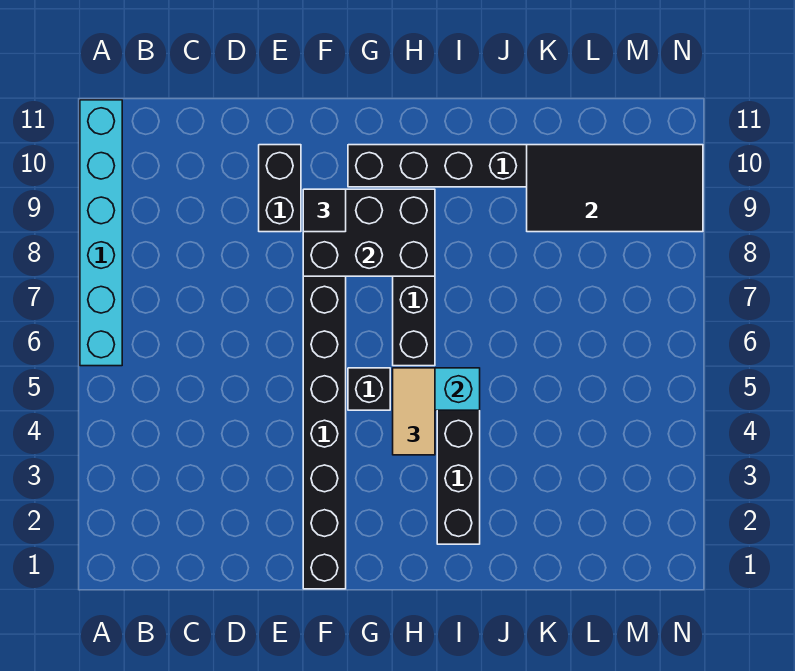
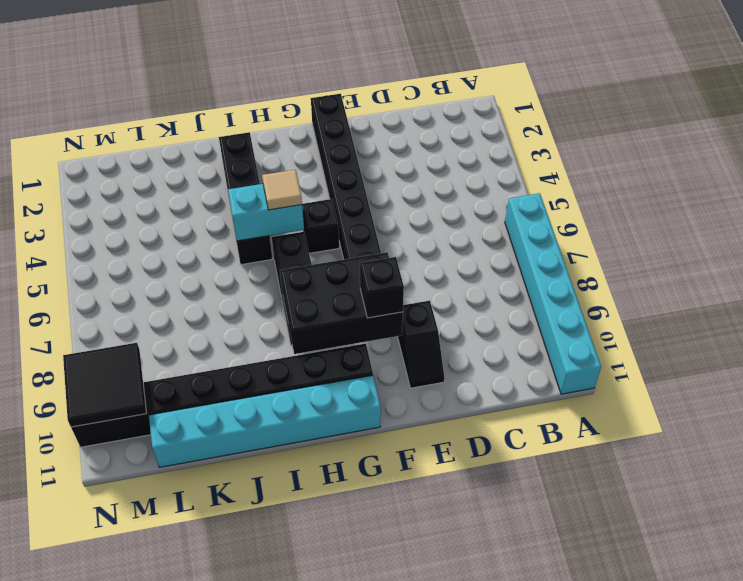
black brick E9:E10 level 1 -> black slope E9:E10 level 1 top 9
black tile F9 level 3 -> black brick F9 level 3
none -> cyan brick G11:L11 level 1
tan tile H4:H5 level 3 -> tan tile H5 level 3
black tile K9:N10 level 2 -> black tile M9:N10 level 2

